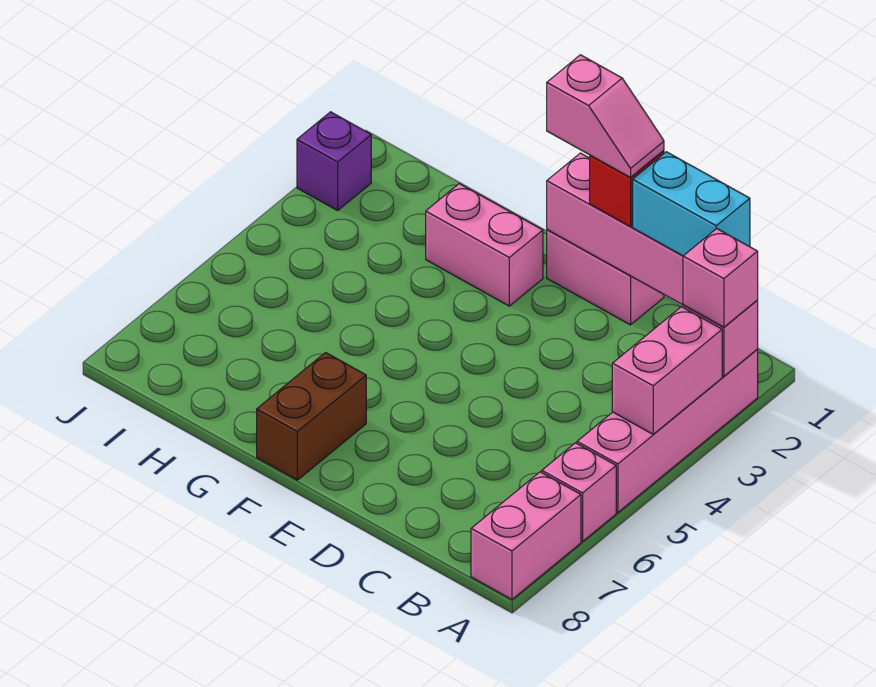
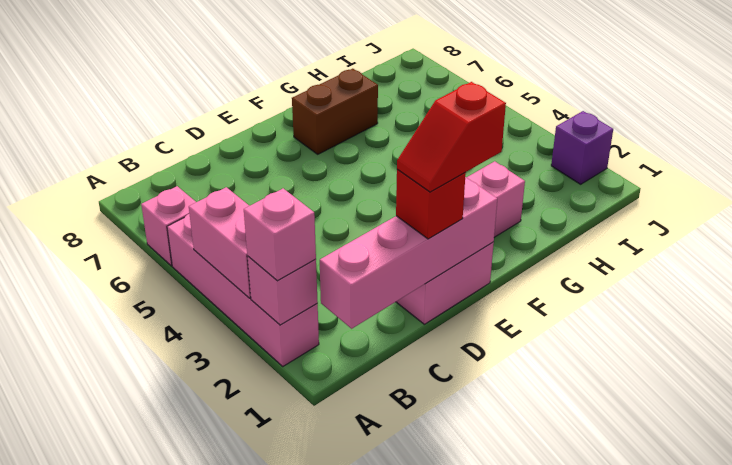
pink brick A7:A8 level 1 -> none
cyan brick B1:C1 level 3 -> none
pink slope D1:E1 level 4 top E -> red slope D1:E1 level 4 top E
brown brick F7:F8 level 1 -> brown brick F7:G7 level 1

